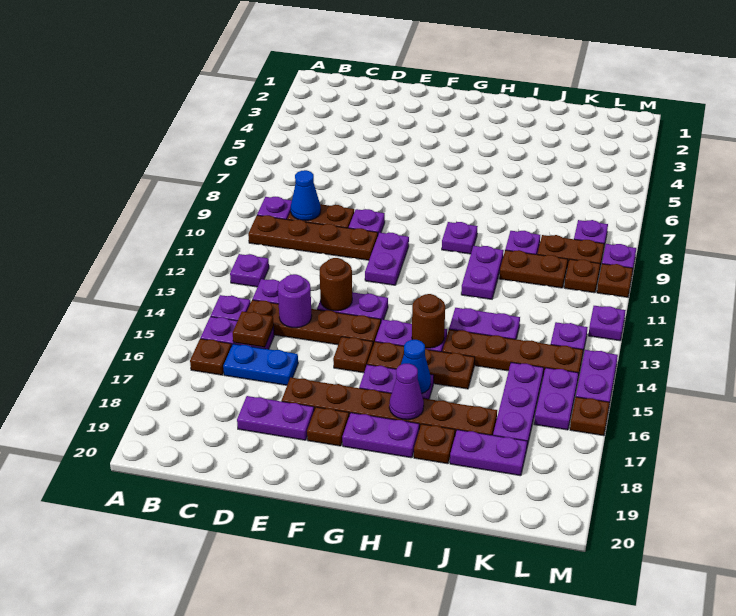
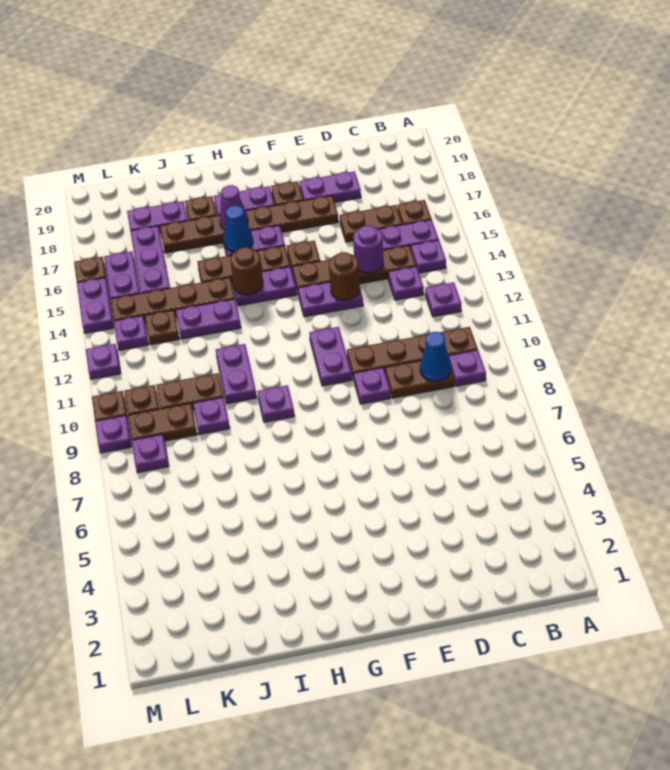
brown plate C15 level 2 -> brown plate K13 level 1
blue plate C16:D16 level 1 -> brown plate C16:D16 level 1

